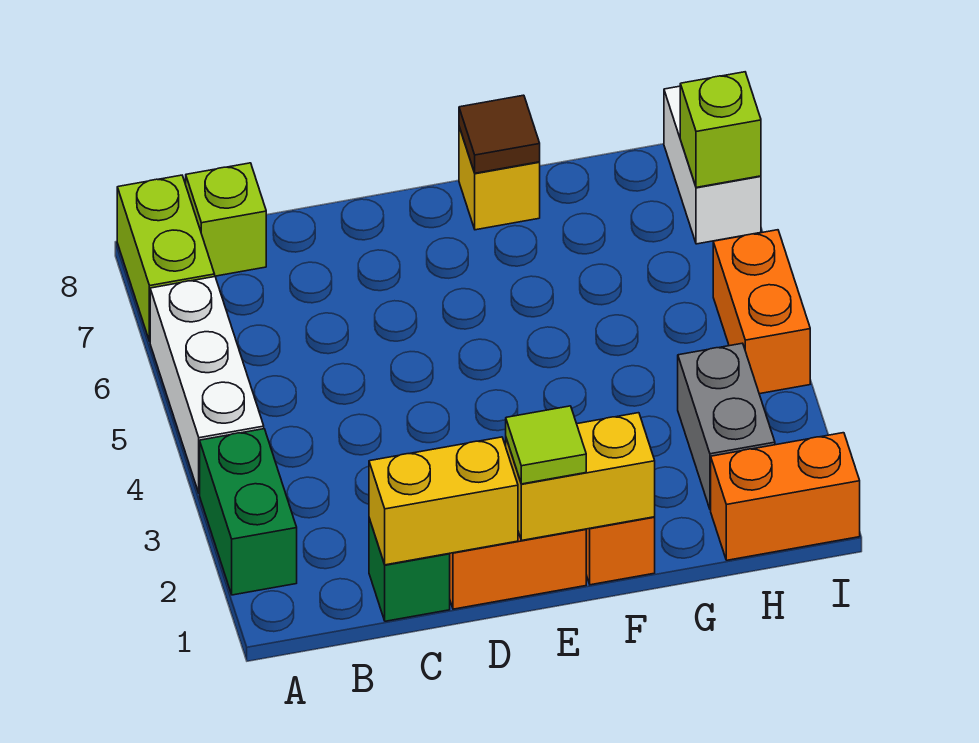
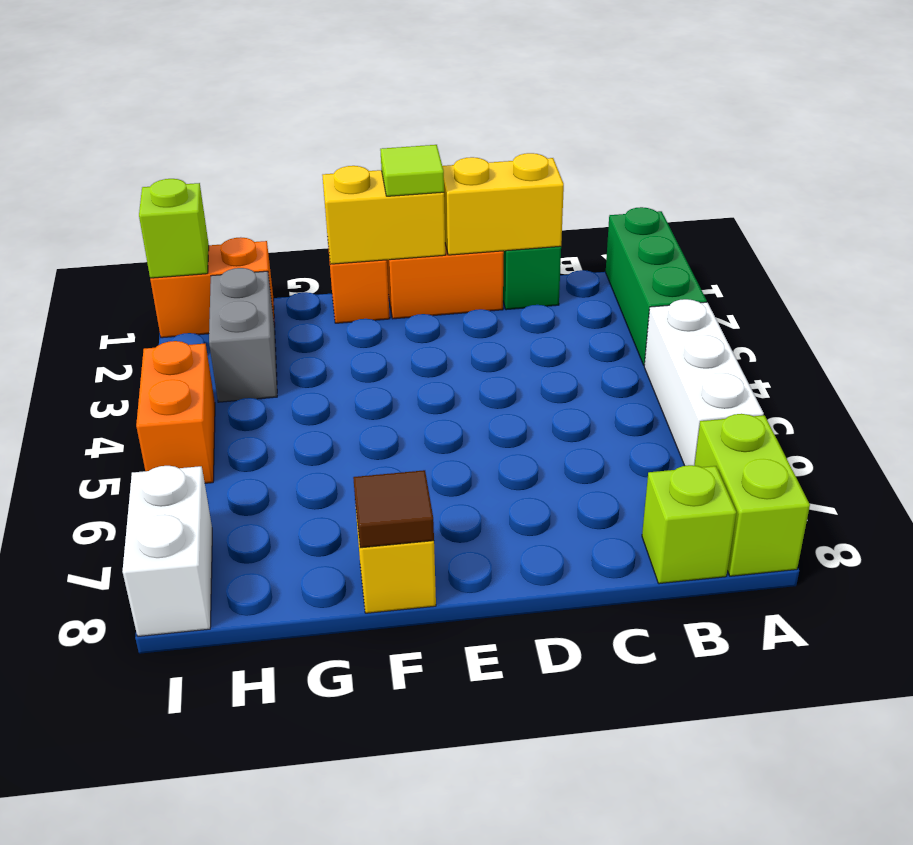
green brick A2:A3 level 1 -> green brick A1:A3 level 1
lime brick I7 level 2 -> lime brick I1 level 2

